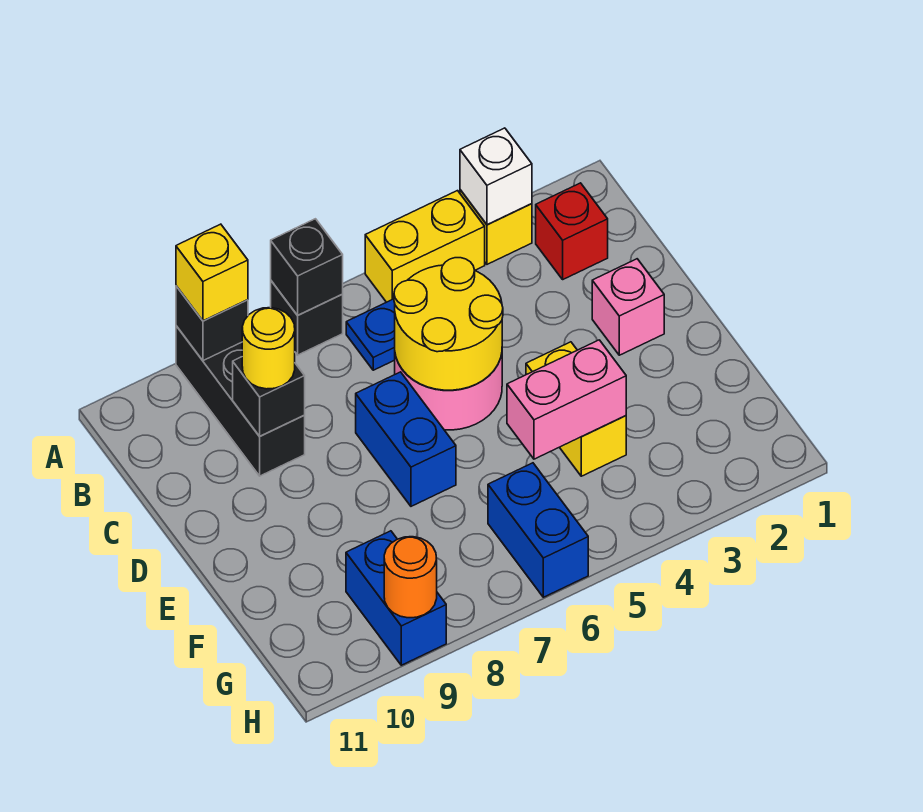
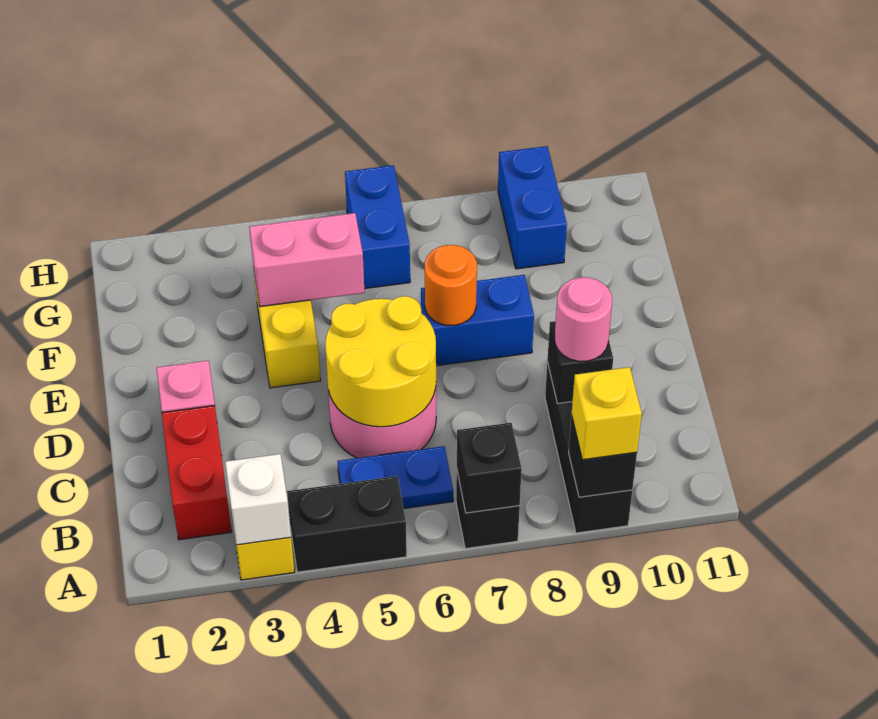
yellow brick A4:A5 level 1 -> black brick A4:A5 level 1
red brick B2 level 1 -> red brick B2:C2 level 1
yellow round brick C9 level 3 -> pink round brick C9 level 3
blue brick D7:E7 level 1 -> blue brick E7:E8 level 1
orange round brick H9 level 2 -> orange round brick E7 level 2

